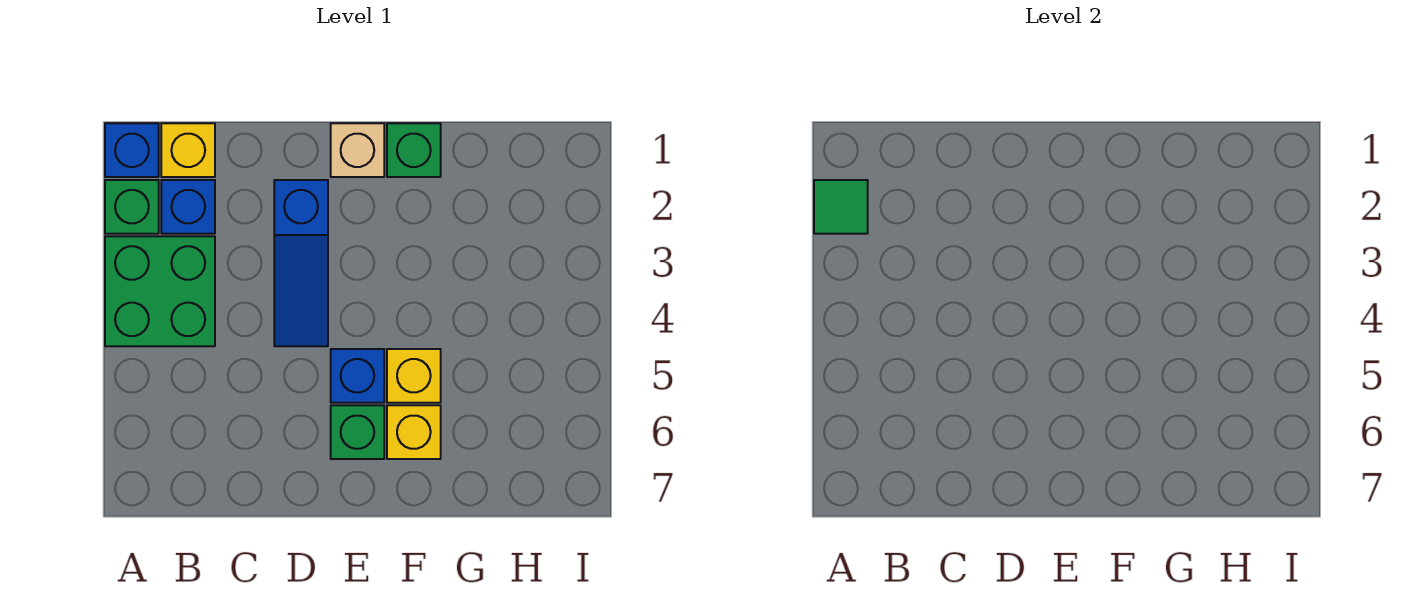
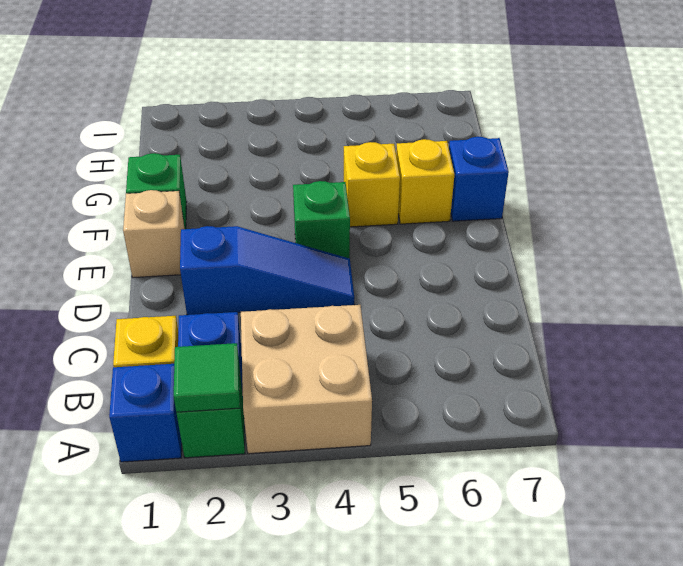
green brick A3:B4 level 1 -> tan brick A3:B4 level 1
blue brick E5 level 1 -> blue brick F7 level 1
green brick E6 level 1 -> green brick E4 level 1

